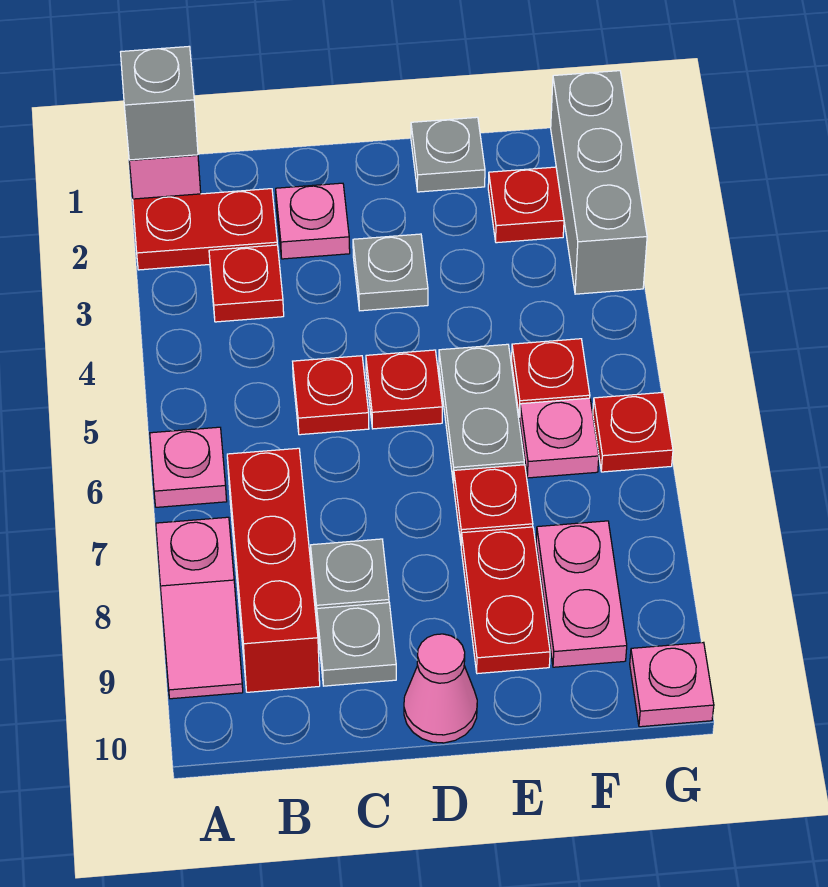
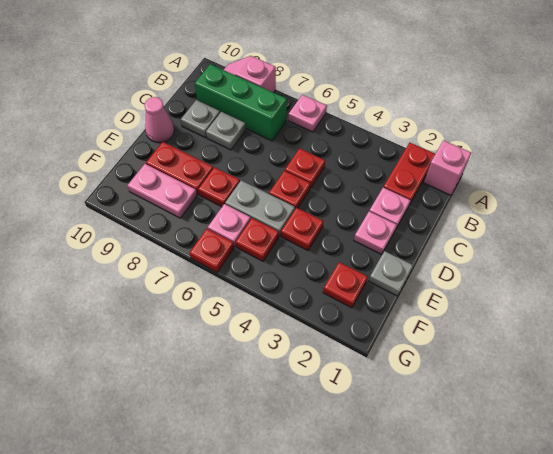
grey brick A1 level 2 -> none
red plate B3 level 1 -> red plate E4 level 1
red brick B7:B9 level 1 -> green brick B7:B9 level 1
grey plate D3 level 1 -> none
grey brick G1:G3 level 1 -> none
pink plate G10 level 1 -> pink plate D2 level 1

